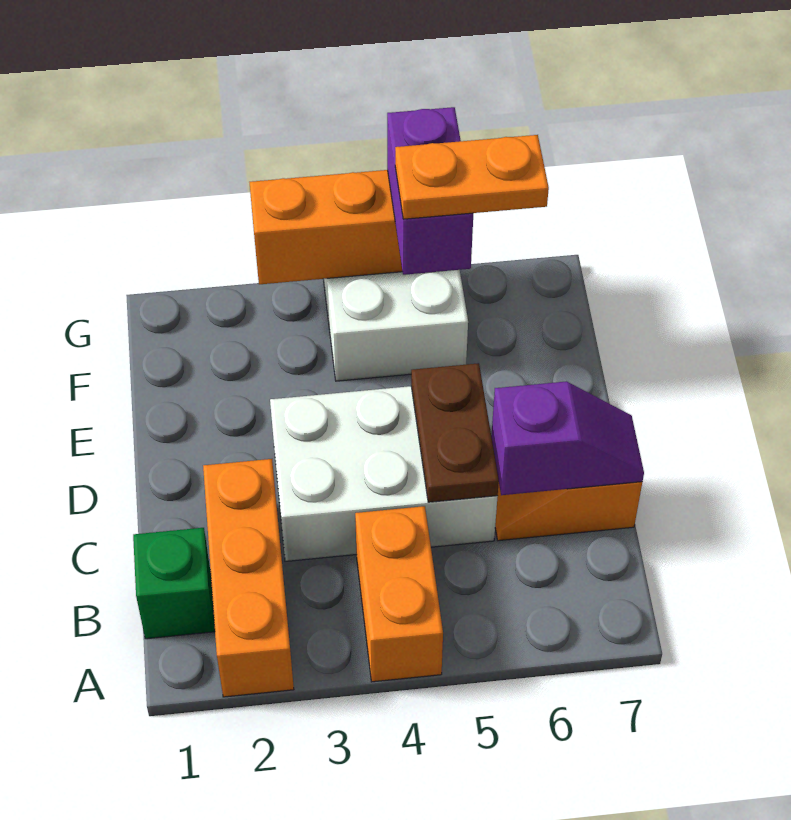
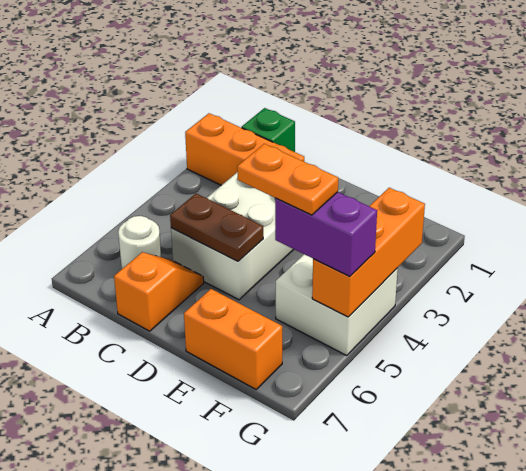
orange brick A4:B4 level 1 -> orange brick E7:F7 level 1
none -> white round brick B6 level 1
purple slope C6:C7 level 2 top 6 -> none
orange plate F5:F6 level 4 -> orange plate E5:F5 level 4

